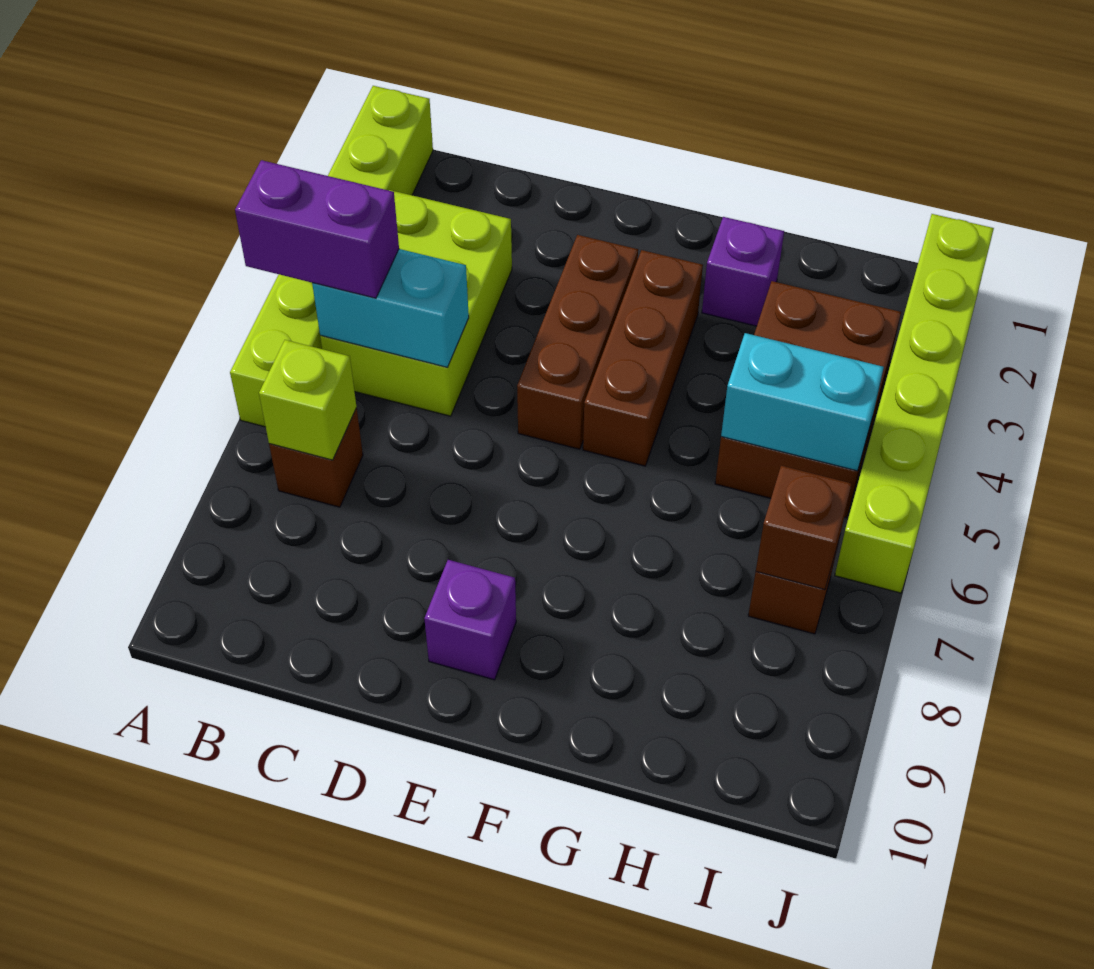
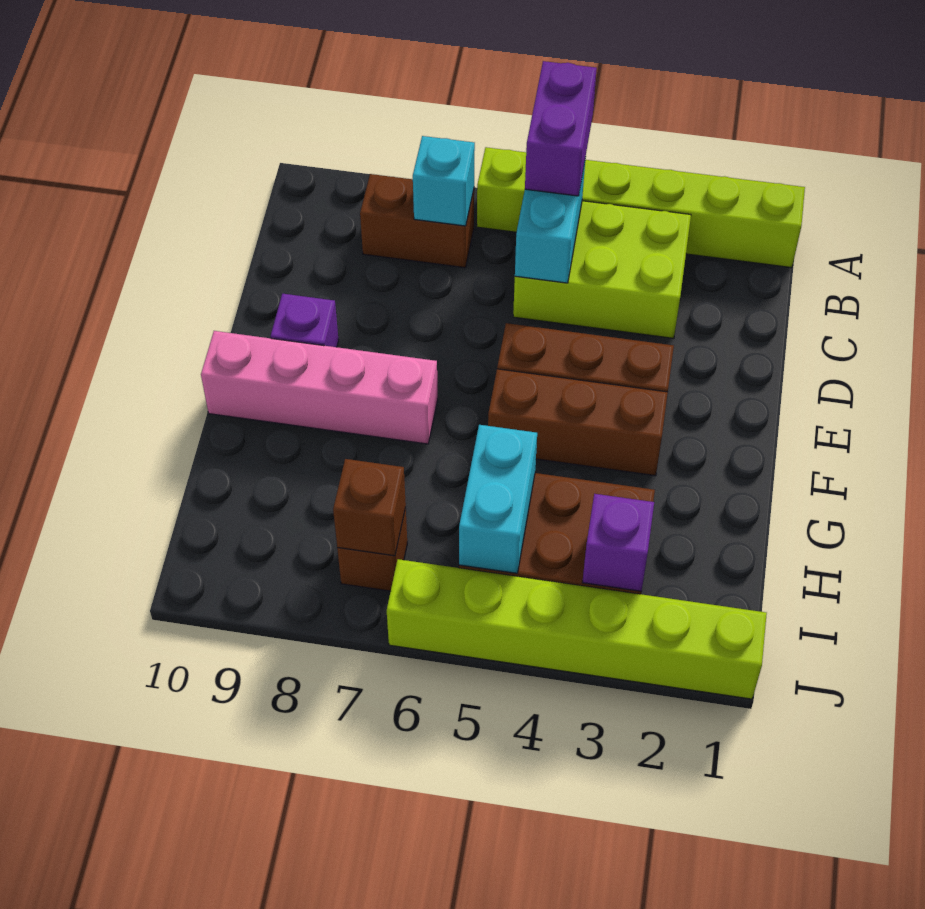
brown brick B7 level 1 -> brown brick B7:B8 level 1
lime brick B7 level 2 -> cyan brick B7 level 2
none -> pink brick F7:F10 level 1
purple brick G2 level 1 -> purple brick I3 level 2

